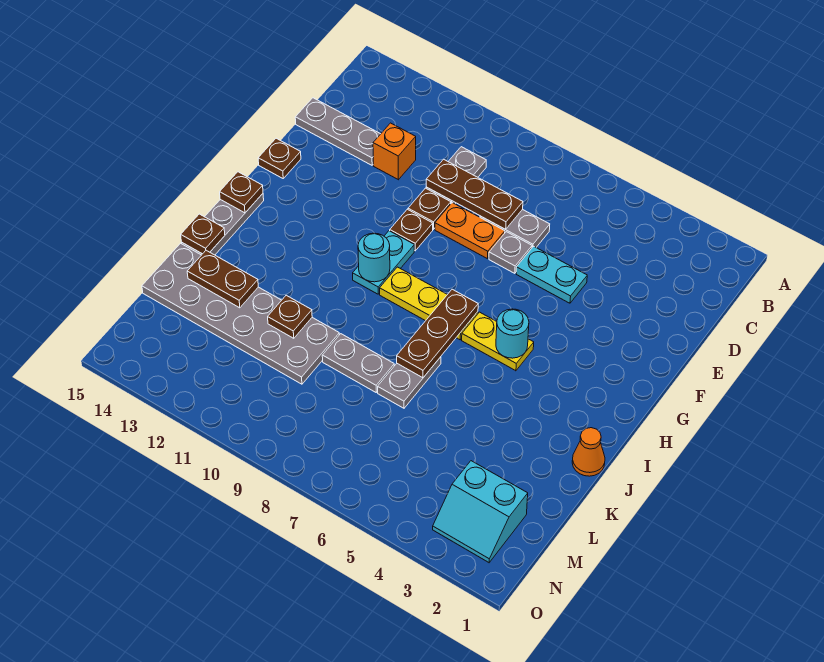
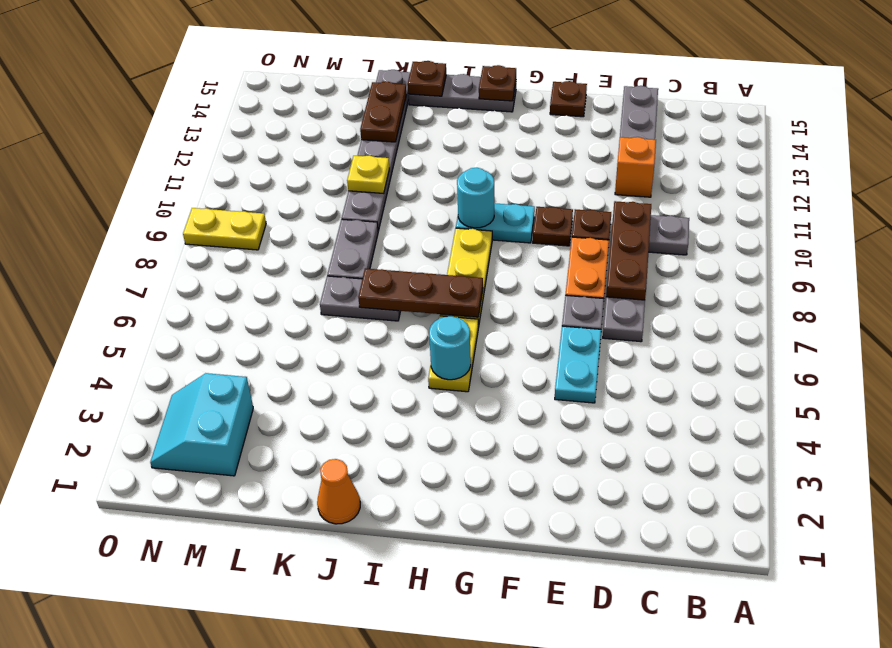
grey plate K10:L15 level 1 -> grey plate K10:K15 level 1
brown plate K11 level 2 -> yellow plate K11 level 2
none -> yellow plate N9:O9 level 1

